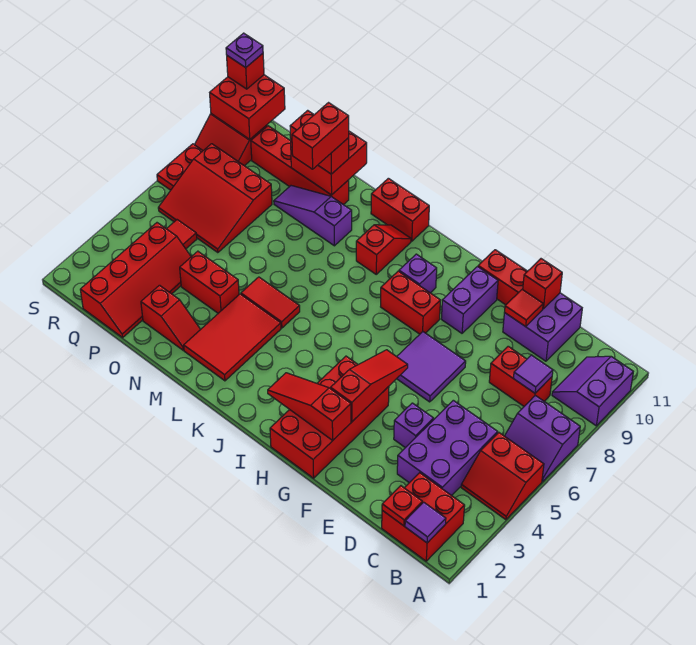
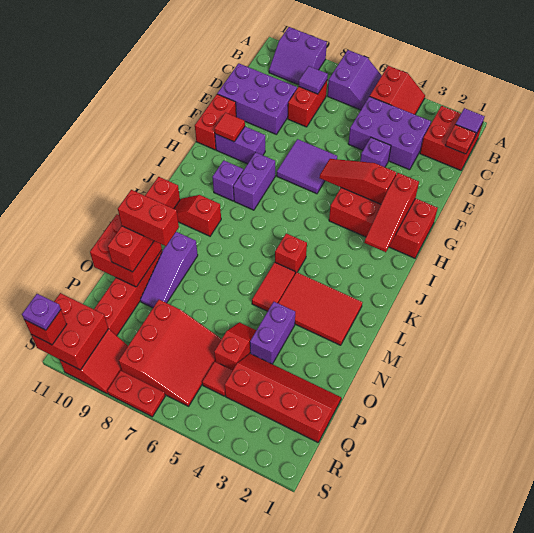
purple brick D10:E11 level 1 -> purple brick D9:E11 level 1
red tile E10 level 2 -> red tile G10 level 2
red brick E11 level 2 -> red brick K5 level 1
red brick H8:I8 level 1 -> purple brick H8:I8 level 1
red slope N2:O2 level 1 top O -> red slope O5:P5 level 1 top P
red brick N4:O4 level 1 -> purple brick N4:O4 level 1

